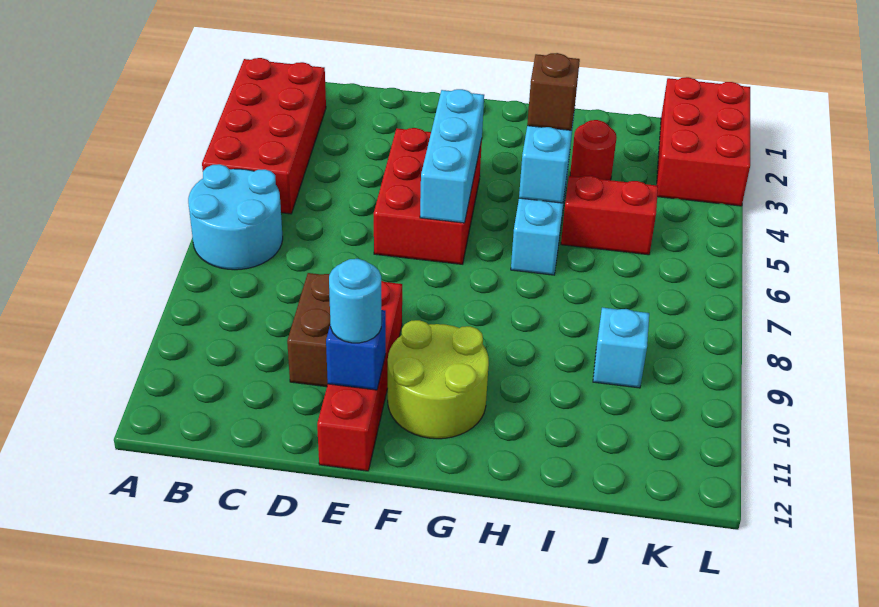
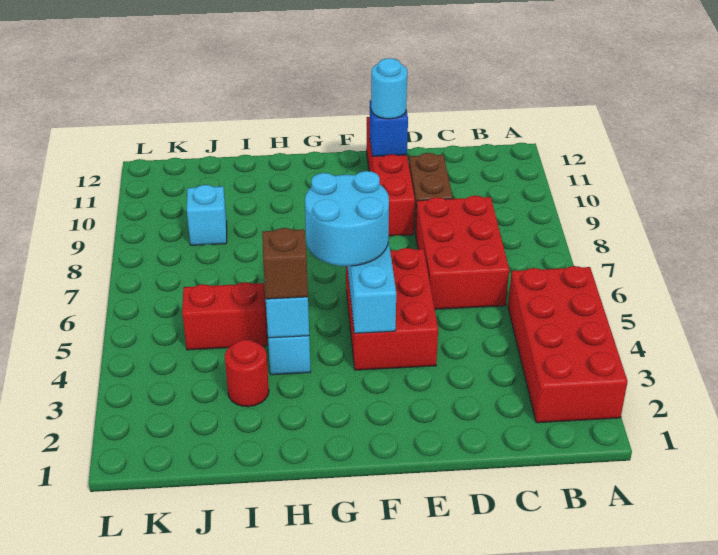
cyan round brick A6:B7 level 1 -> cyan round brick F5:G6 level 3
lime round brick F10:G11 level 1 -> none
red brick K1:L3 level 1 -> red brick C6:D8 level 1

